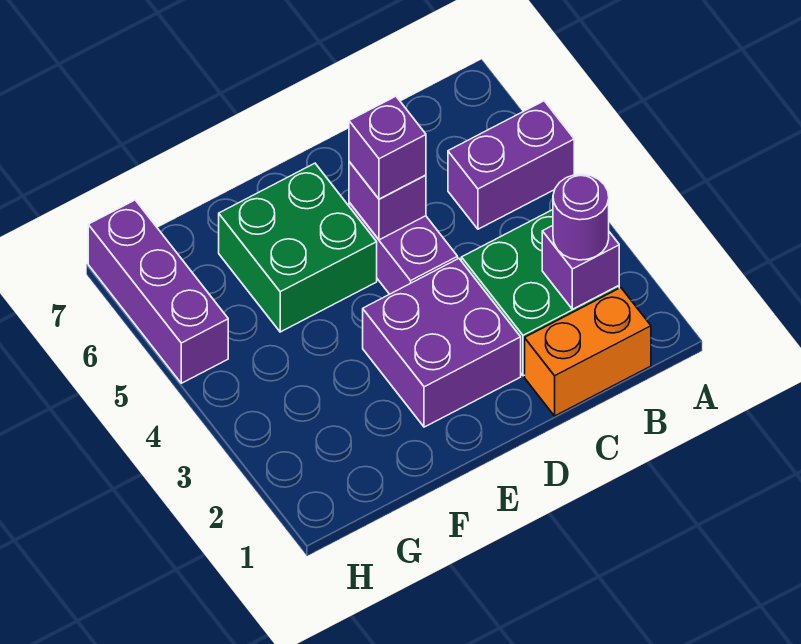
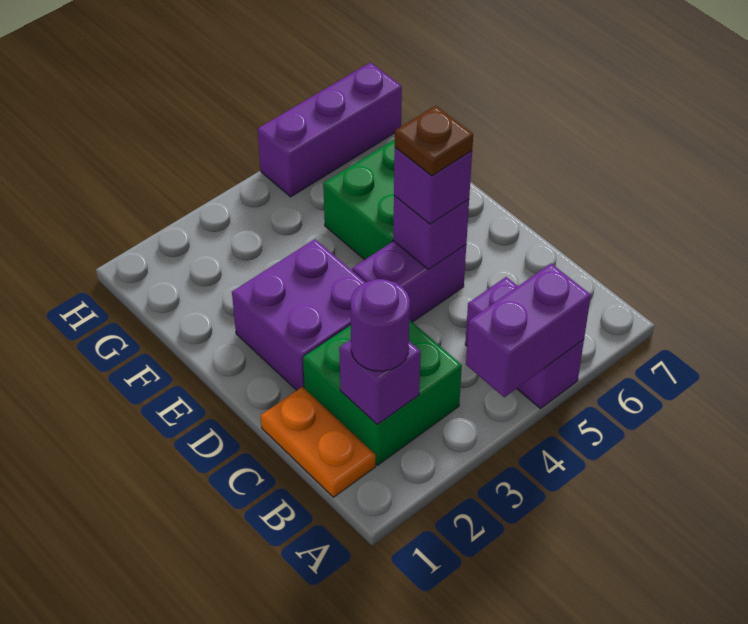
none -> purple brick A4:A5 level 2
orange brick B1:C1 level 1 -> orange plate B1:C1 level 1
none -> brown plate D5 level 4

